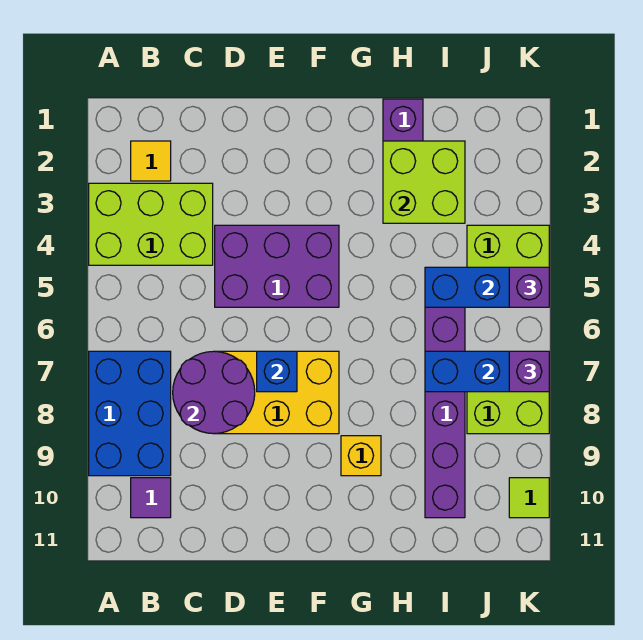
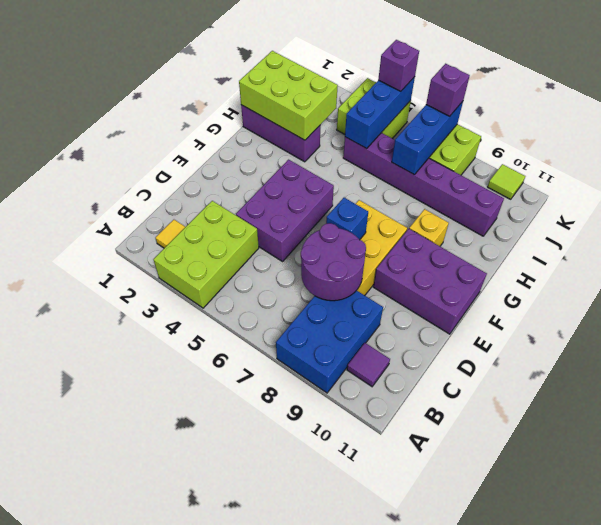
blue brick A7:B9 level 1 -> blue brick A8:C9 level 1
none -> purple brick E9:F11 level 1
lime brick H2:I3 level 2 -> lime brick H1:I3 level 2

